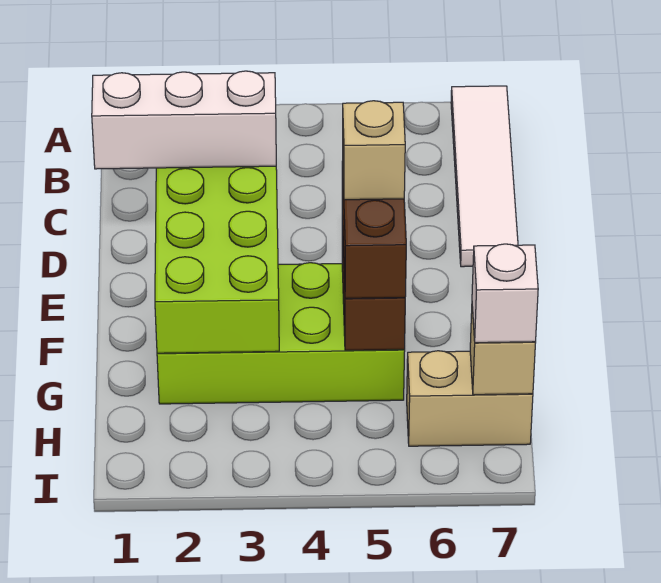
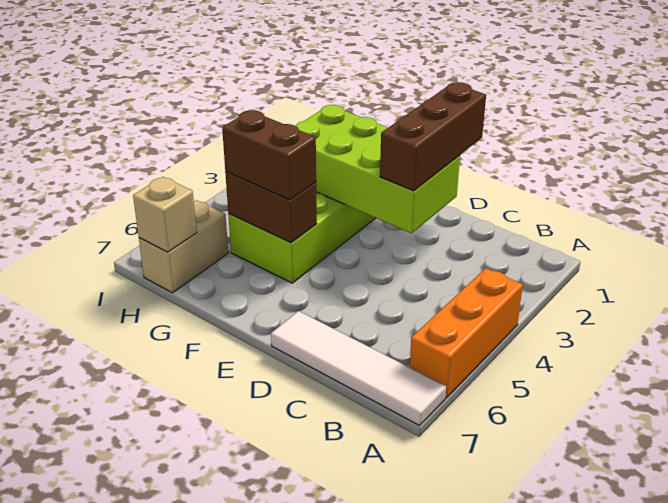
none -> orange brick A4:A6 level 1
white brick D1:D3 level 3 -> brown brick D1:D3 level 3
tan brick F5 level 4 -> none
white brick H7 level 3 -> none

